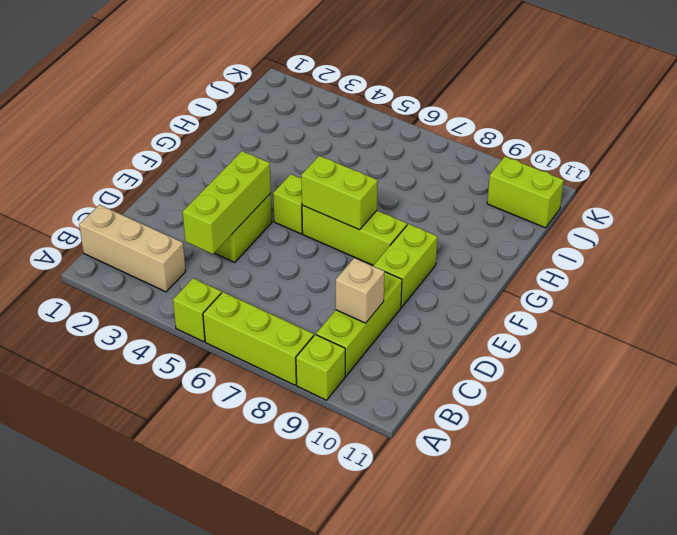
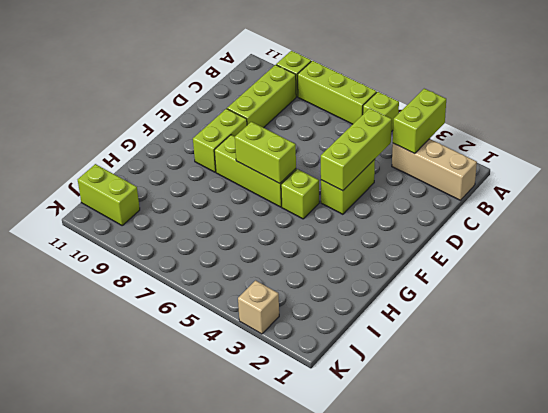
none -> lime brick A3:B3 level 2
tan brick C9 level 2 -> tan brick K3 level 1

